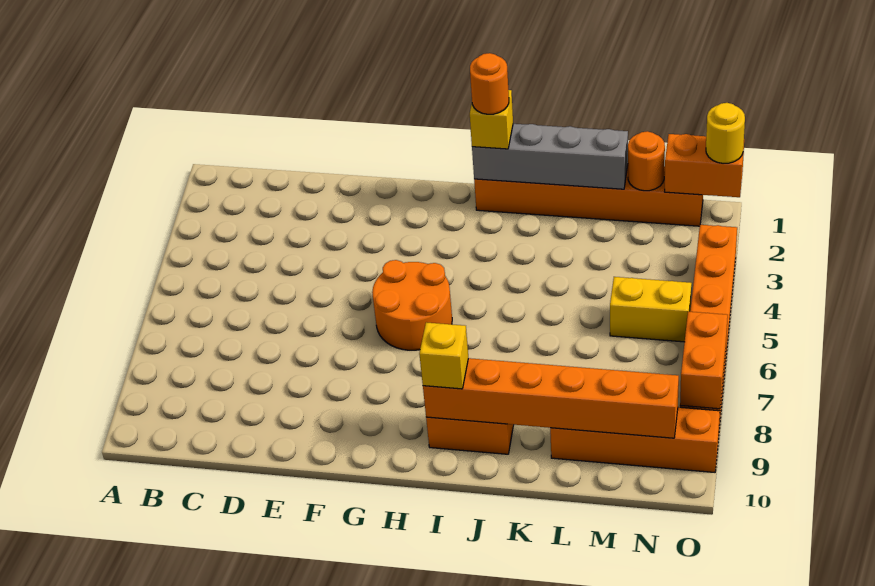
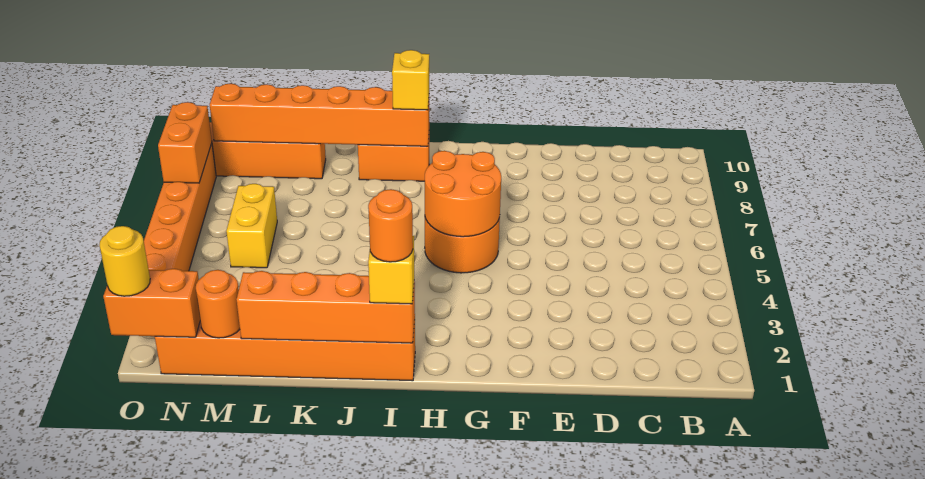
none -> orange round brick G5:H6 level 2
grey brick I1:L1 level 2 -> orange brick I1:L1 level 2
yellow brick M5:N5 level 1 -> yellow brick M5:M6 level 1

